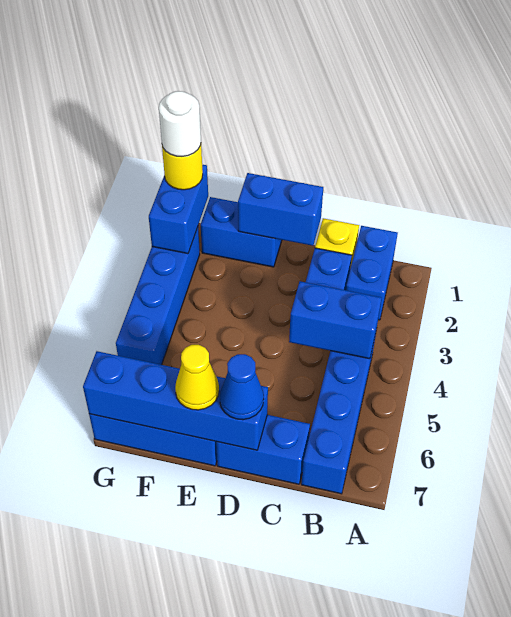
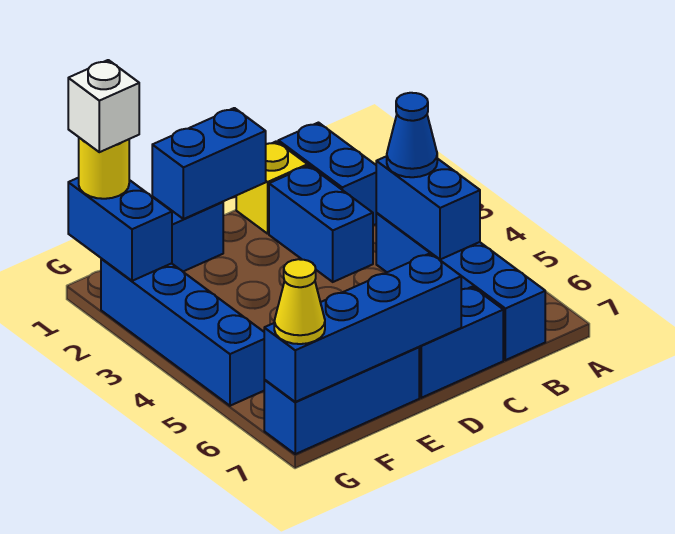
blue brick B4:C4 level 2 -> blue brick B4:B5 level 2
blue cone D7 level 3 -> blue cone B4 level 3
yellow cone E7 level 3 -> yellow cone G7 level 3
white round brick G1 level 4 -> white brick G1 level 4

